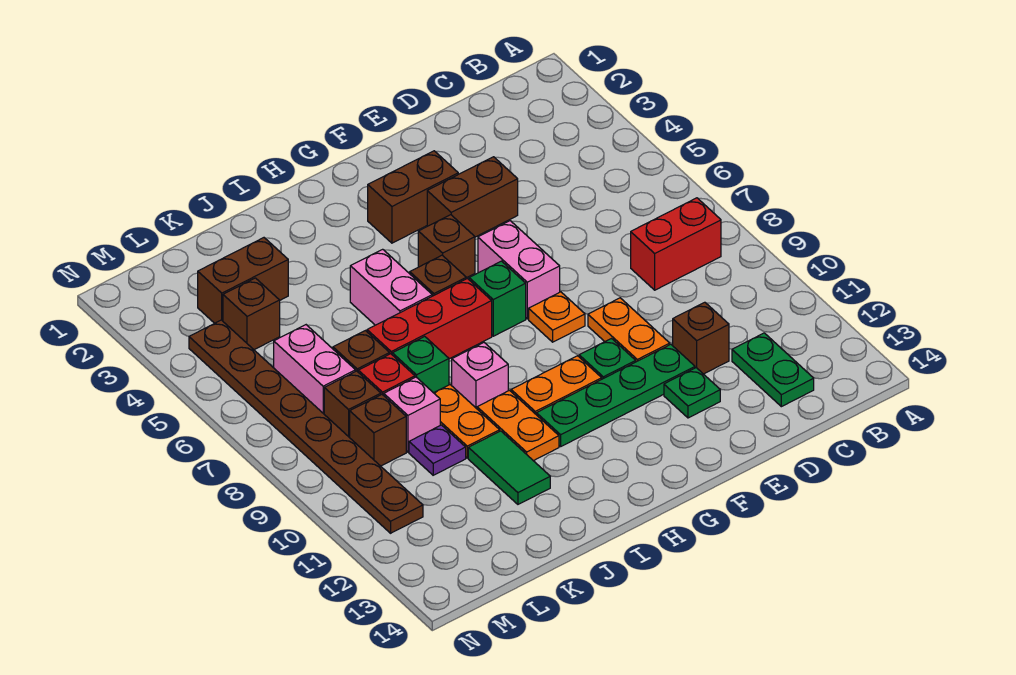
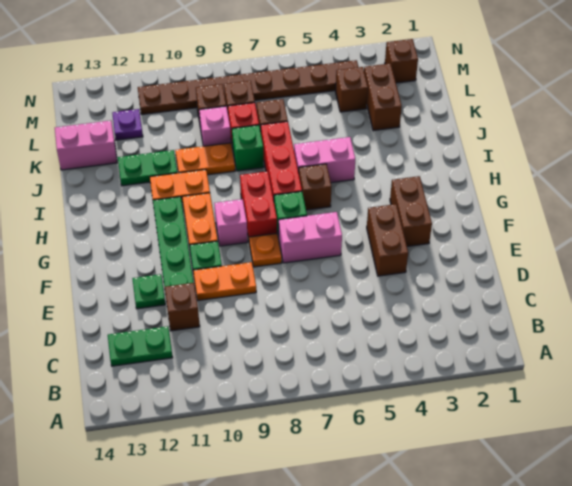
red brick B8:C8 level 1 -> red brick G8:H8 level 1
brown brick G5 level 1 -> brown brick M2 level 1
pink brick I9 level 1 -> pink brick G9 level 1
green tile J11:J12 level 1 -> green plate J11:J12 level 1
purple plate K10 level 1 -> purple plate L12 level 1
pink brick L6:L7 level 1 -> pink brick K13:K14 level 1

